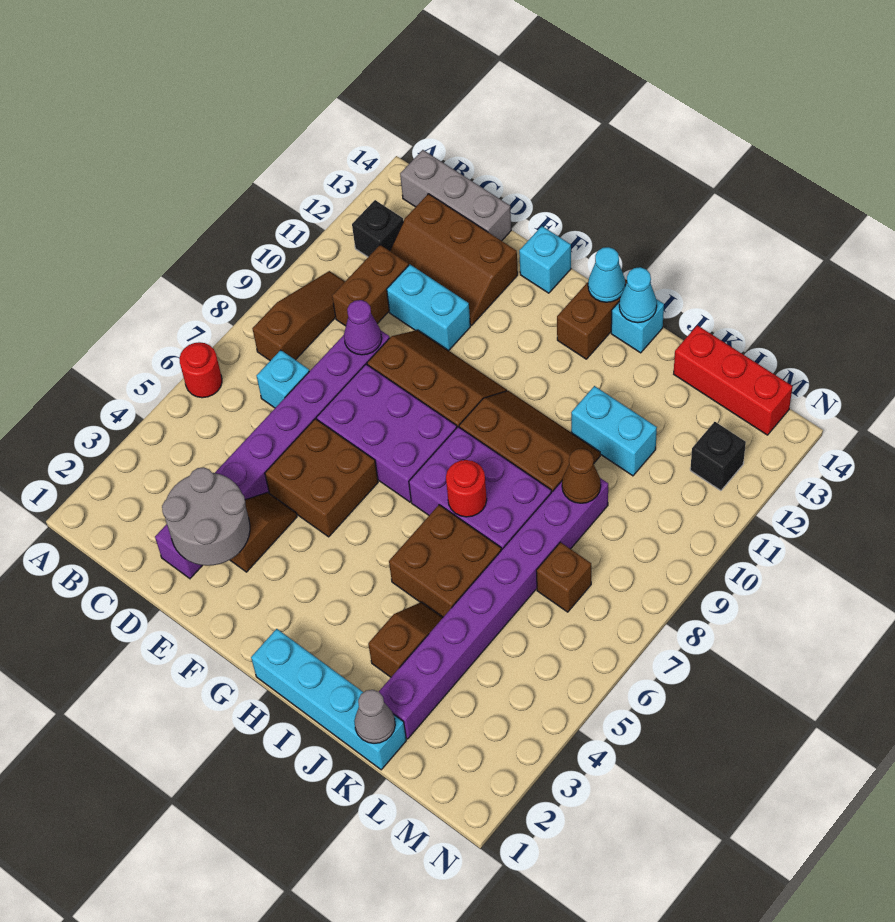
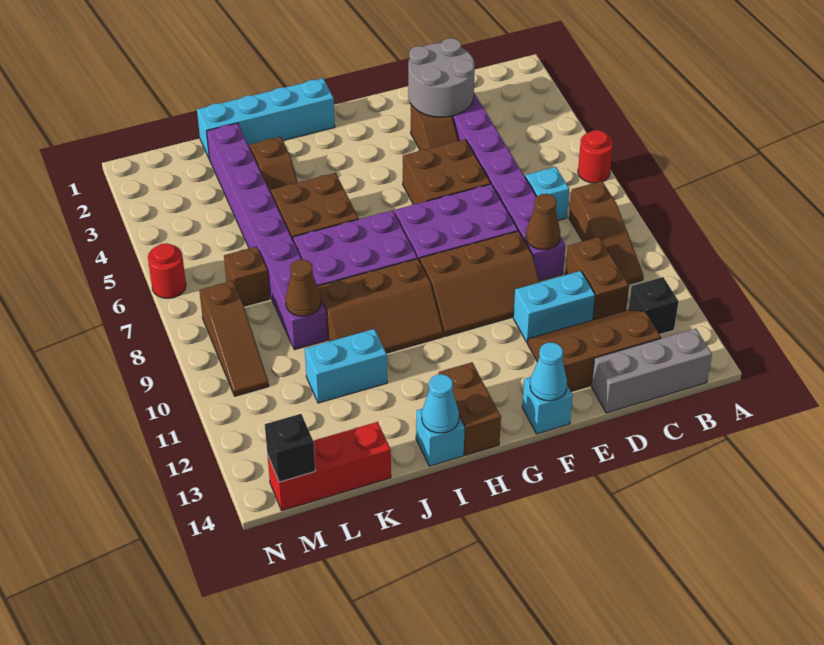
purple cone D9 level 2 -> brown cone D9 level 2
cyan cone H14 level 2 -> cyan cone F14 level 2
red round brick I7 level 2 -> red round brick N6 level 1
grey cone K1 level 2 -> none
none -> brown slope M8:M10 level 1 top 8
black brick M12 level 1 -> black brick M14 level 2

